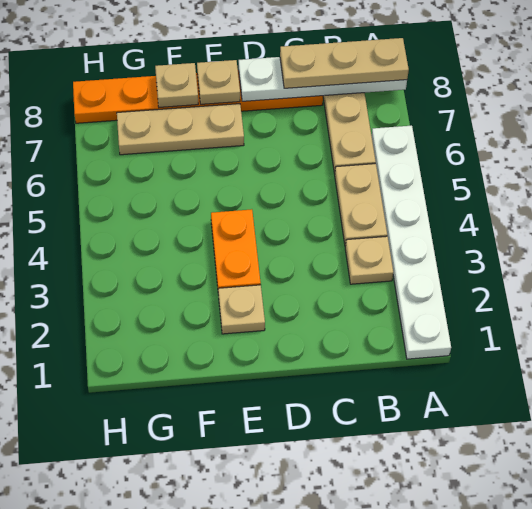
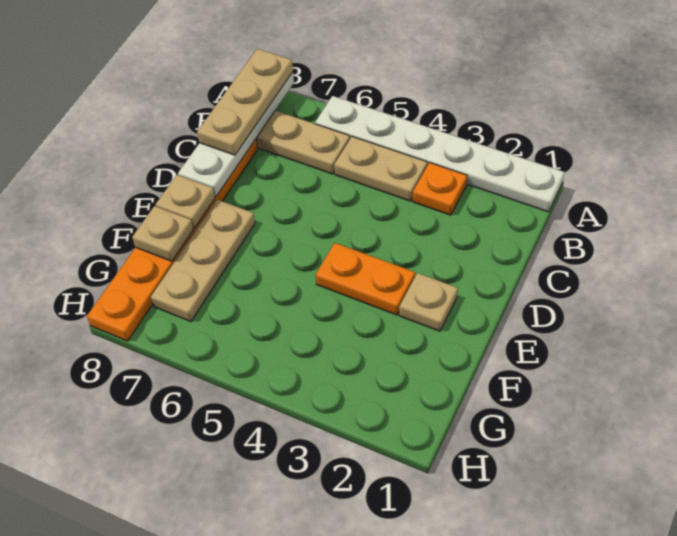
tan plate B3 level 1 -> orange plate B3 level 1

